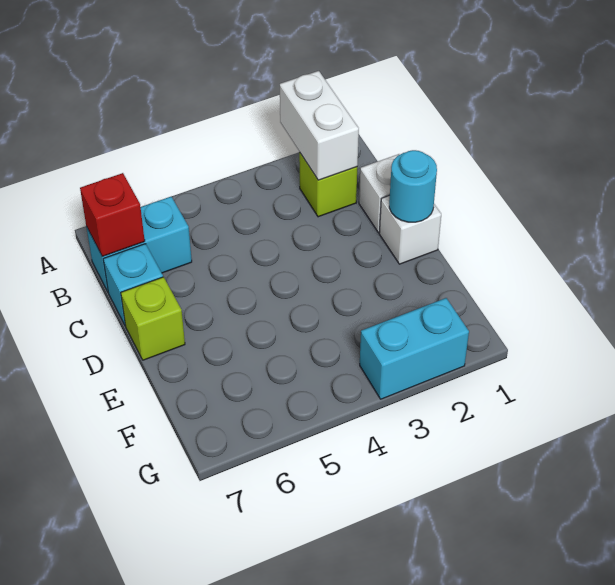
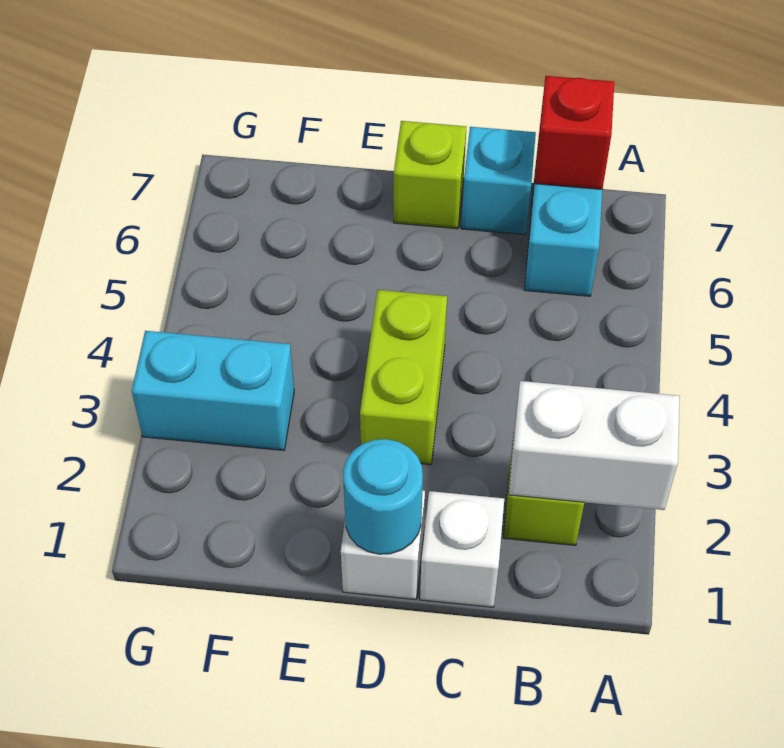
none -> lime brick D3:D4 level 1
cyan brick G2:G3 level 1 -> cyan brick F3:G3 level 1

